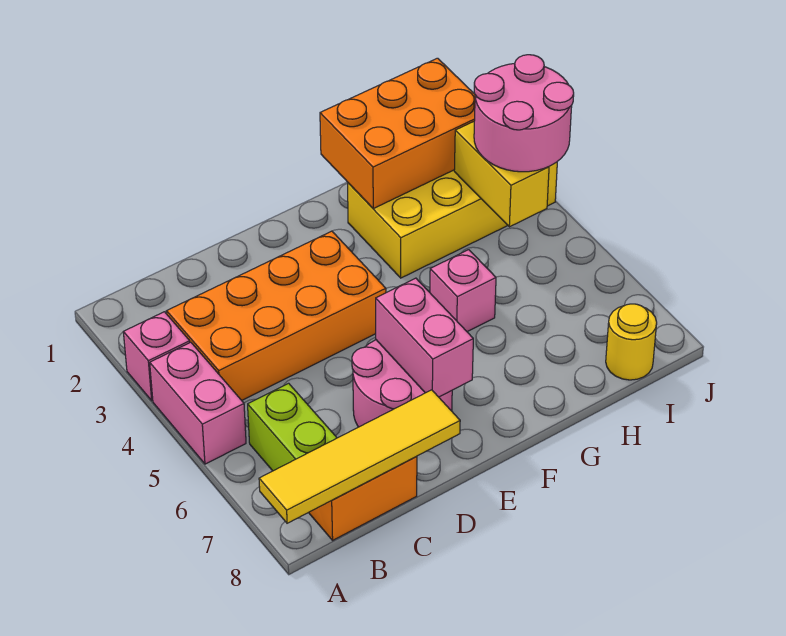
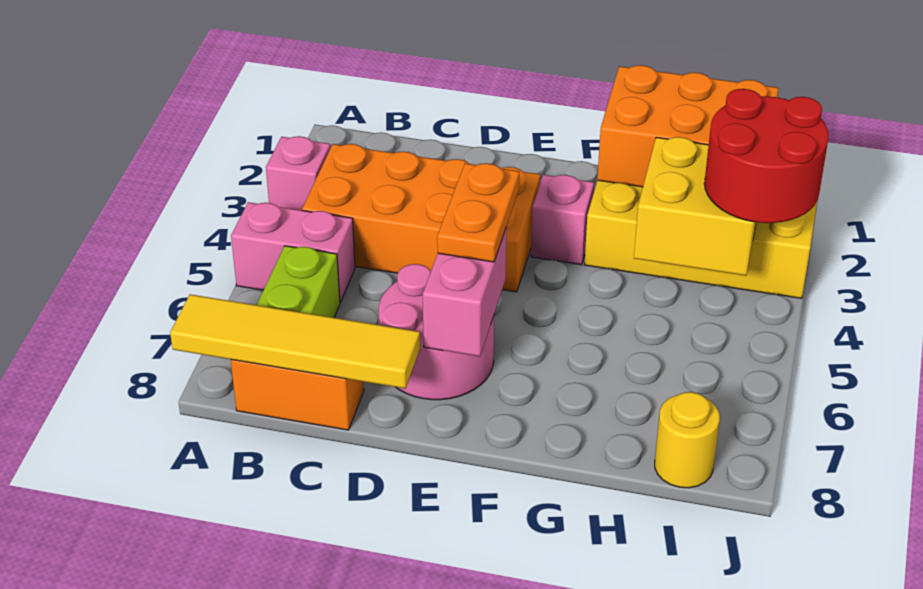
pink brick A4:A5 level 1 -> pink brick A5:B5 level 1
none -> orange plate E5:E6 level 3
pink brick G5 level 1 -> pink brick F3 level 1
yellow brick I3:I4 level 2 -> yellow brick H3:I4 level 2
pink round brick I3:J4 level 3 -> red round brick I3:J4 level 3

